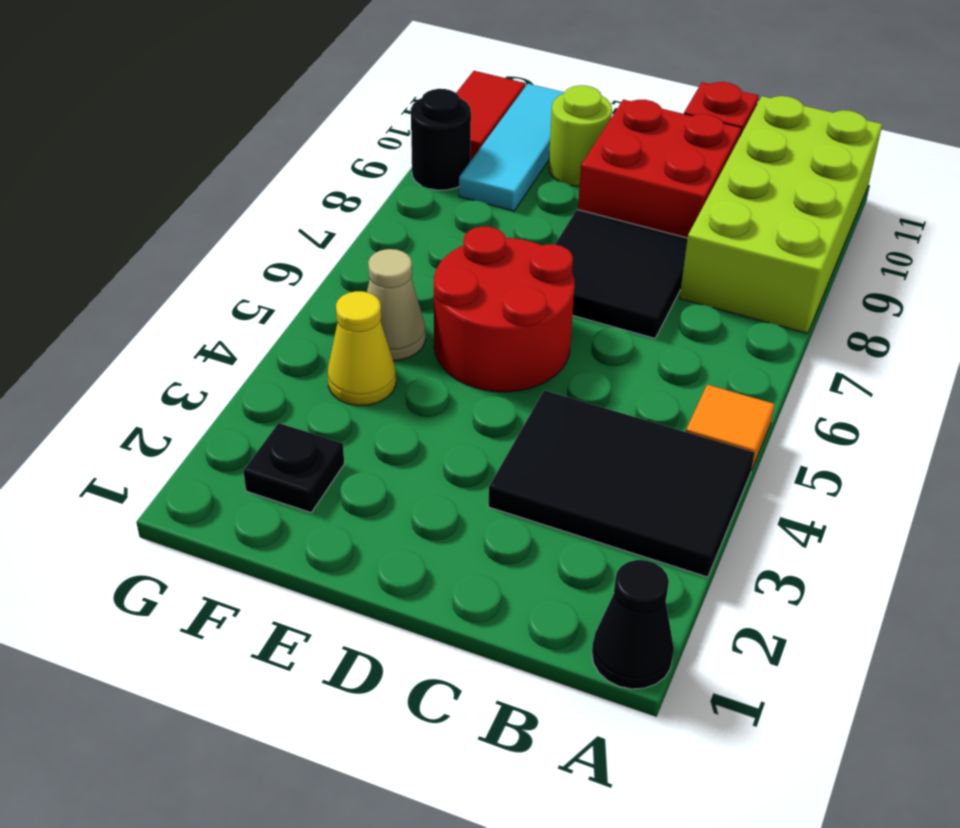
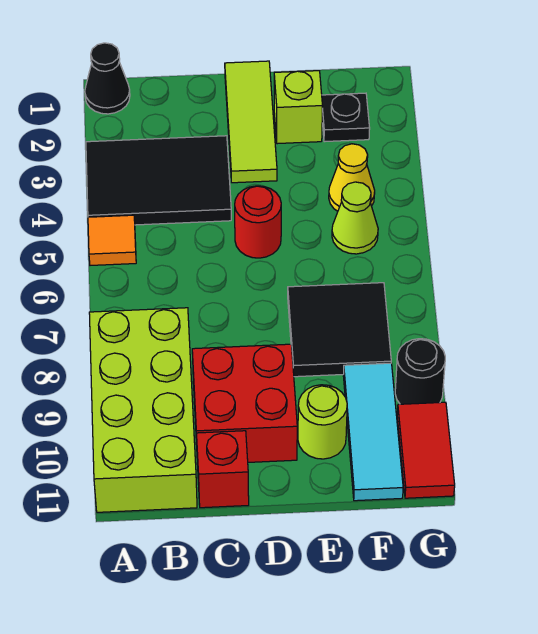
black tile C7:D8 level 1 -> black tile E7:F8 level 1
none -> lime tile D1:D3 level 1
red round brick D5:E6 level 1 -> red round brick D5 level 1
none -> lime brick E2 level 1
tan cone F5 level 1 -> lime cone F5 level 1

